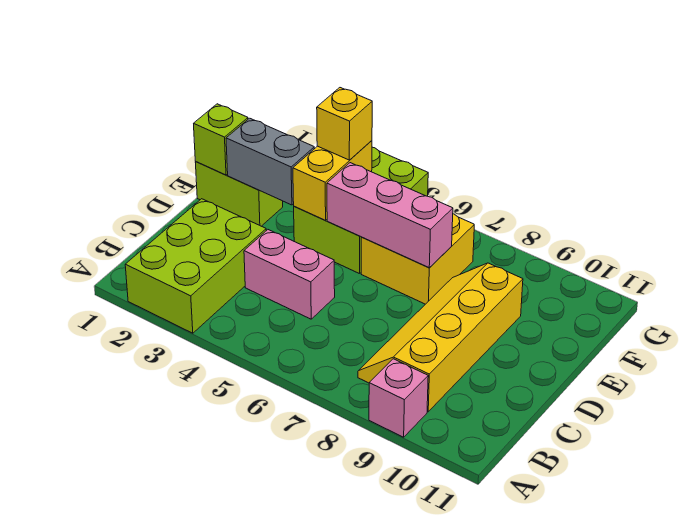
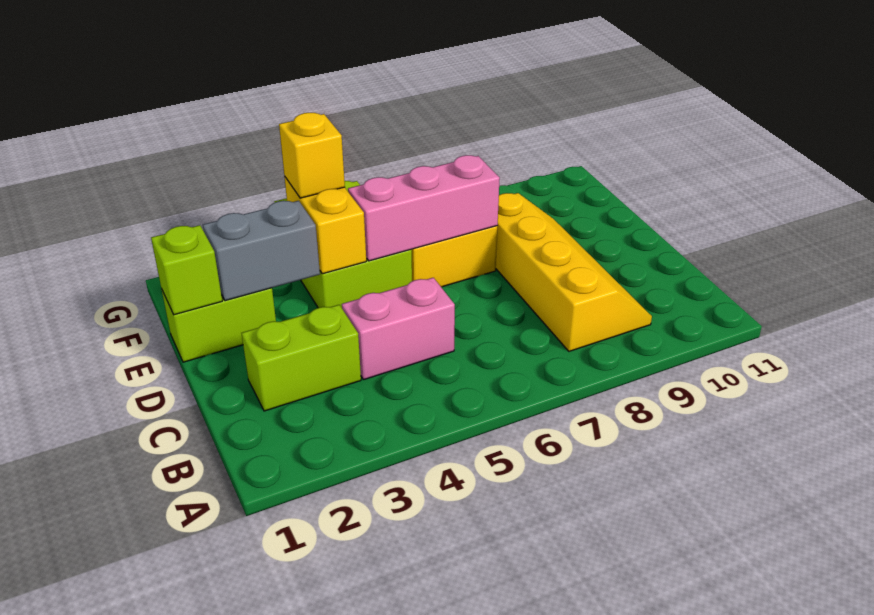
lime brick A2:C3 level 1 -> lime brick C2:C3 level 1
pink brick A9 level 1 -> none
yellow slope B8:E9 level 1 top 9 -> yellow slope B8:E9 level 1 top 8

